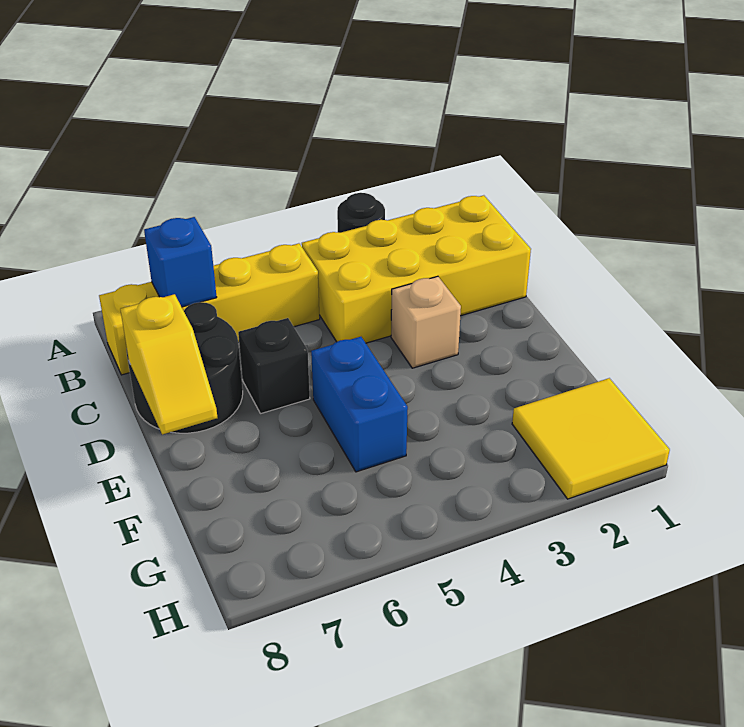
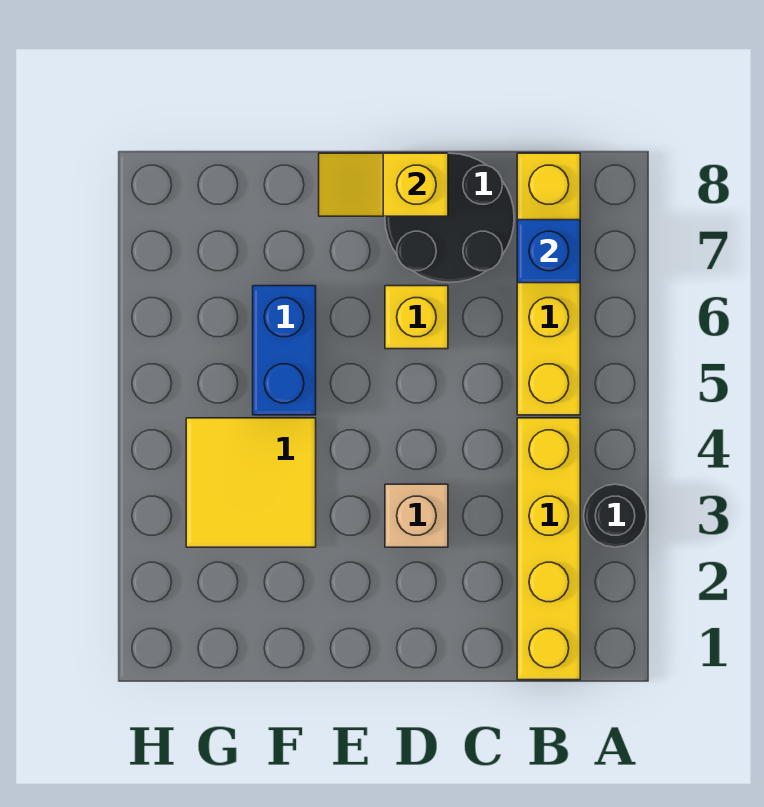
yellow brick B1:C4 level 1 -> yellow brick B1:B4 level 1
black brick D6 level 1 -> yellow brick D6 level 1
blue brick E5:F5 level 1 -> blue brick F5:F6 level 1
yellow tile G1:H2 level 1 -> yellow tile F3:G4 level 1

